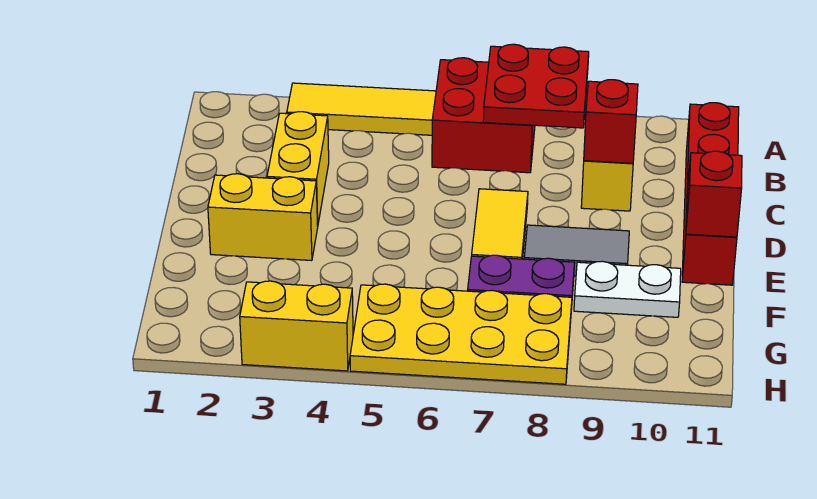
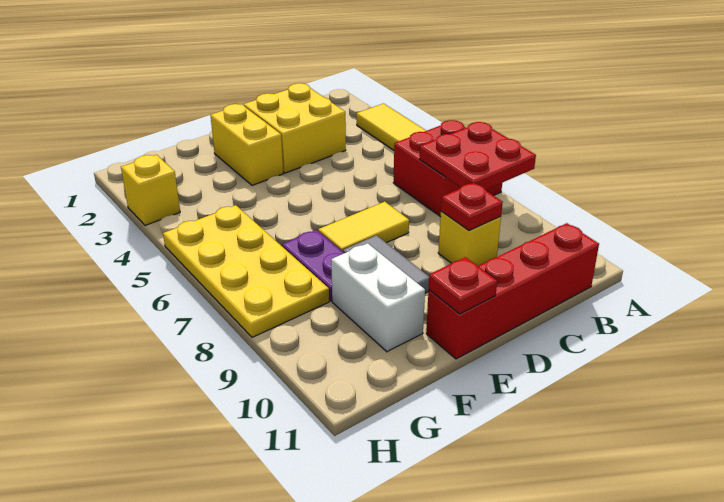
yellow brick C3:D3 level 1 -> yellow brick C2:D3 level 1
red brick C9 level 2 -> red plate C9 level 2
red brick E11 level 2 -> red plate E11 level 2
white plate F9:F10 level 1 -> white brick F9:F10 level 1
yellow brick H3:H4 level 1 -> yellow brick H3 level 1

